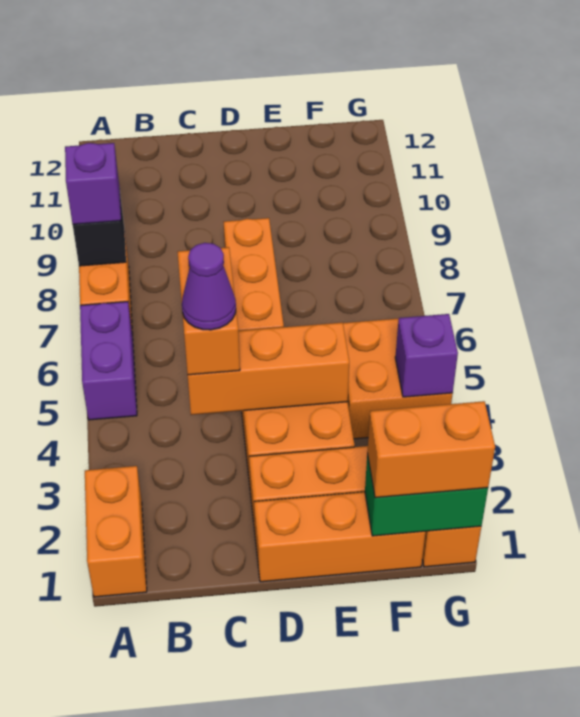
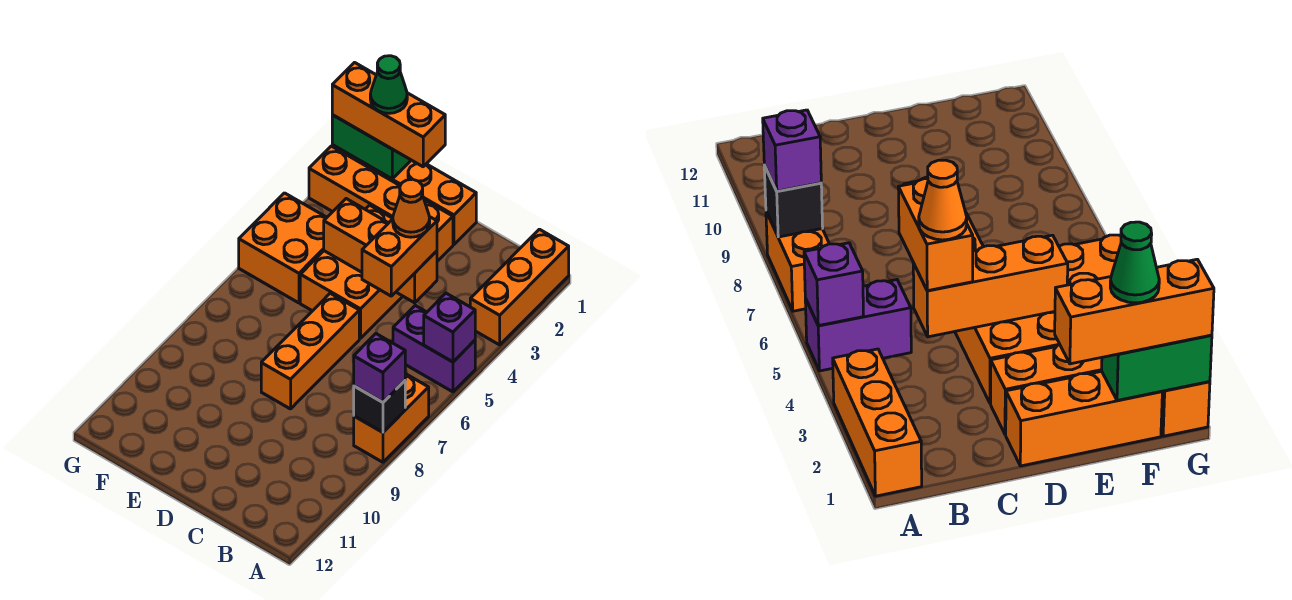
orange brick A1:A2 level 1 -> orange brick A1:A3 level 1
purple brick A5:A6 level 1 -> purple brick A5:B5 level 1
purple cone C4 level 4 -> orange cone C4 level 4
orange brick F1:G1 level 3 -> orange brick E1:G1 level 3
none -> green cone F1 level 4
purple brick G4 level 2 -> purple brick A5 level 2

